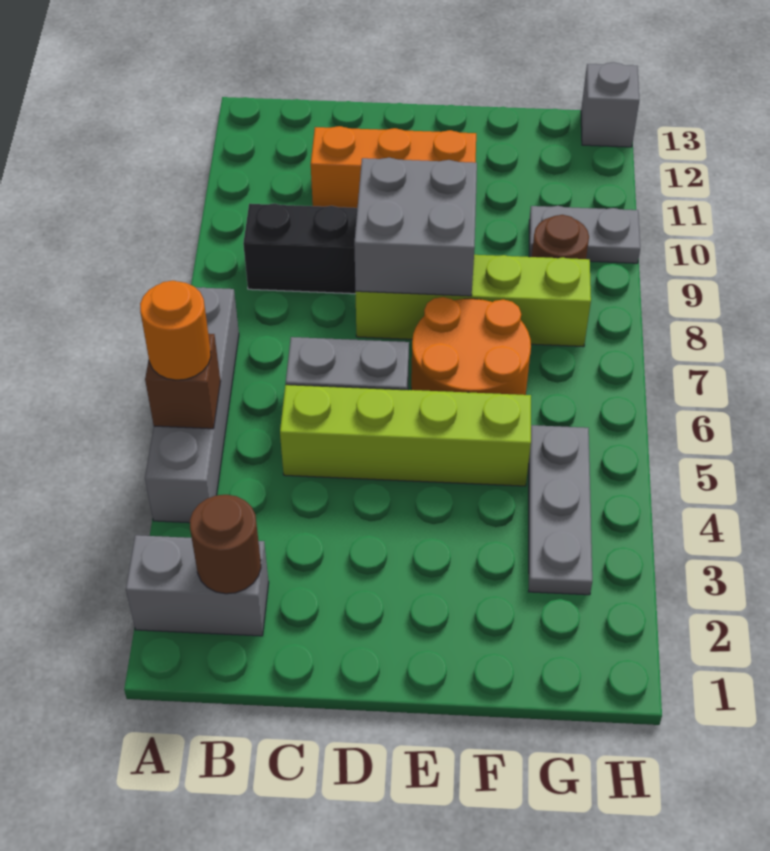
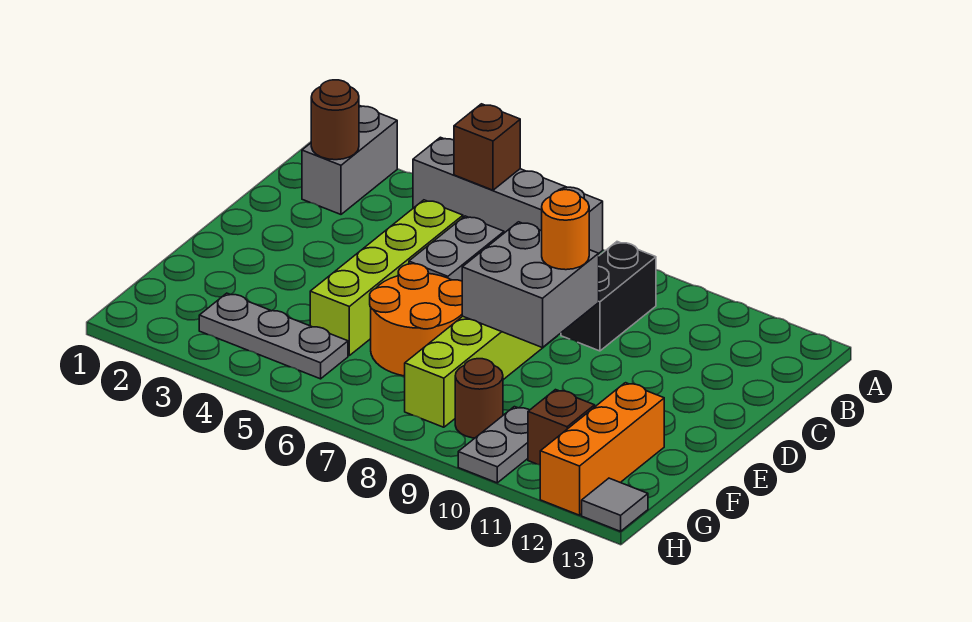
orange round brick A5 level 3 -> orange round brick D9 level 3
orange brick C11:E11 level 1 -> orange brick F12:H12 level 1
none -> brown brick G11 level 1
grey brick H13 level 1 -> grey tile H13 level 1

